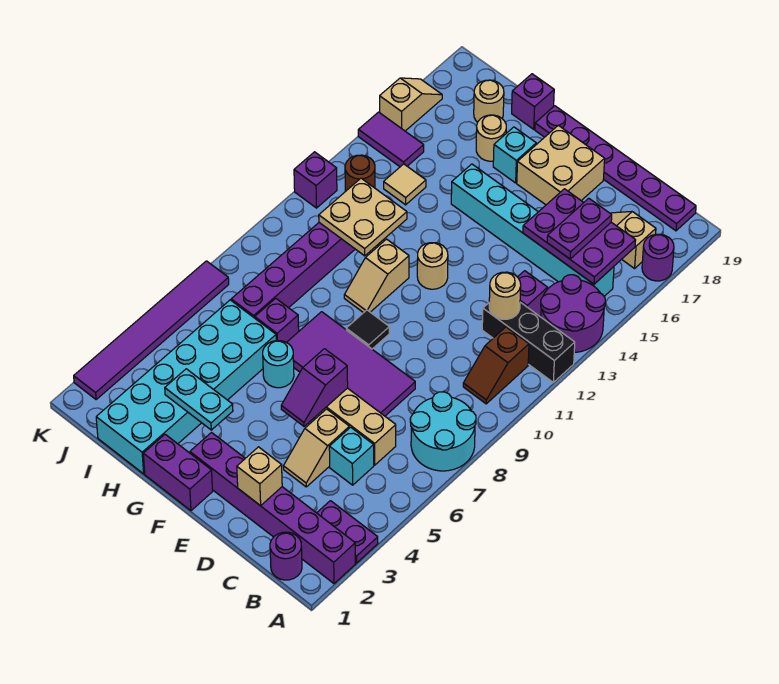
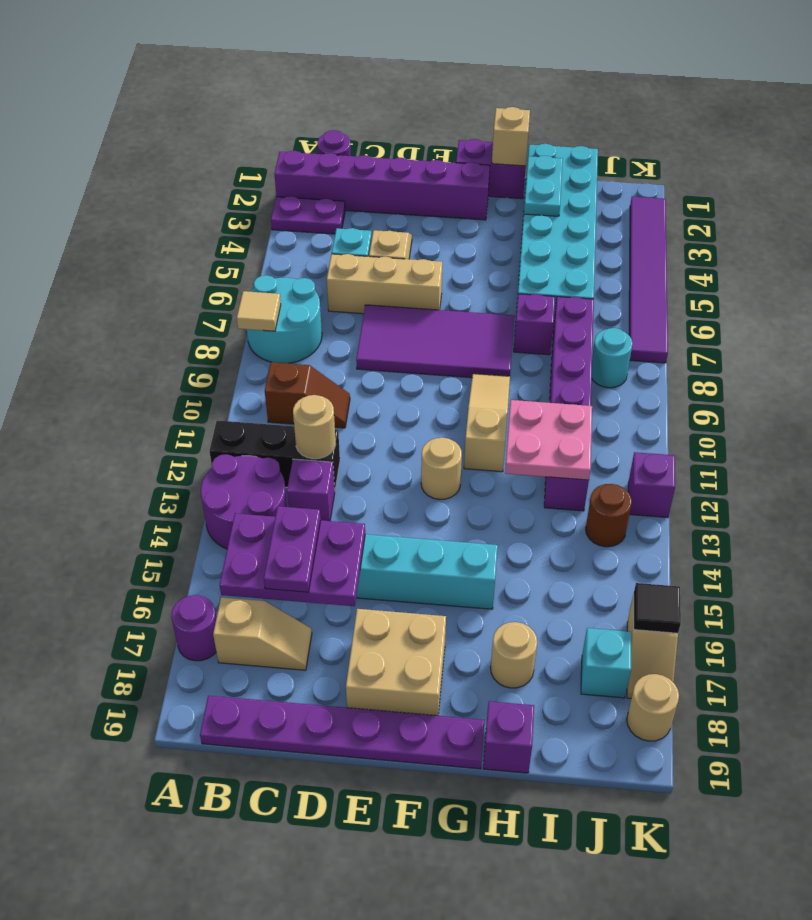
brown slope B10:B11 level 1 top 11 -> brown slope B10:C10 level 1 top B
tan brick D2 level 2 -> tan brick G1 level 2
purple slope E5:E6 level 2 top 6 -> none
black tile F9 level 1 -> black tile K16 level 2
cyan plate G3:H3 level 2 -> cyan plate H2:H3 level 2
cyan round brick G6 level 1 -> cyan round brick J8 level 1
tan slope G10:G11 level 1 top 11 -> tan slope G9:G11 level 1 top 11
cyan brick G17 level 1 -> cyan brick J17 level 1
tan plate H11:I12 level 2 -> pink plate H11:I12 level 2
tan tile I14 level 1 -> tan tile A8 level 2
tan round brick I18 level 1 -> tan round brick K18 level 1
purple tile J15:K15 level 1 -> none

